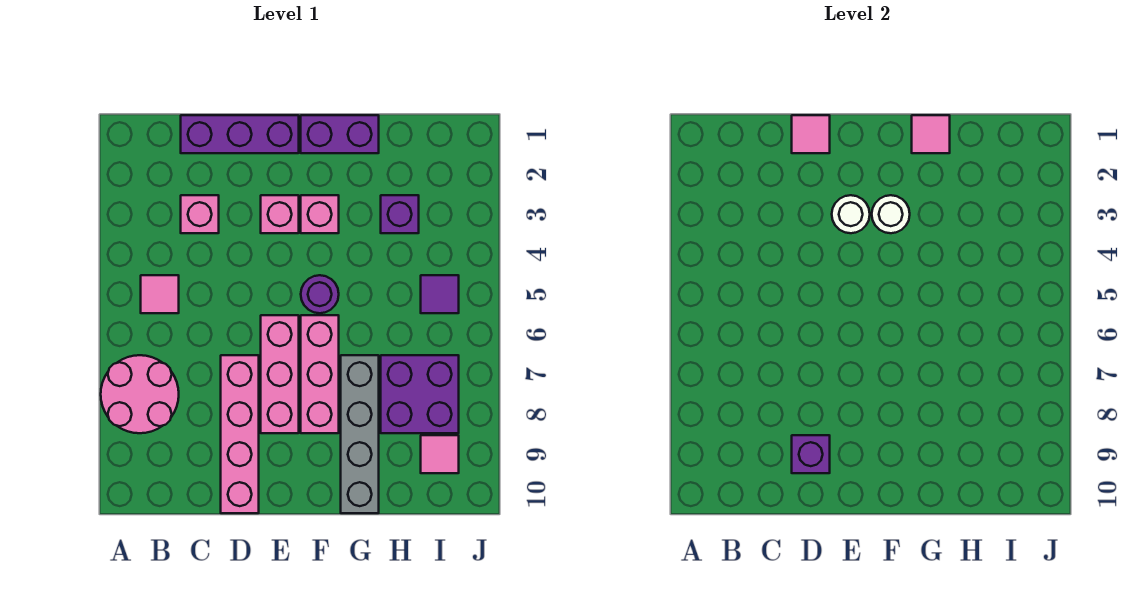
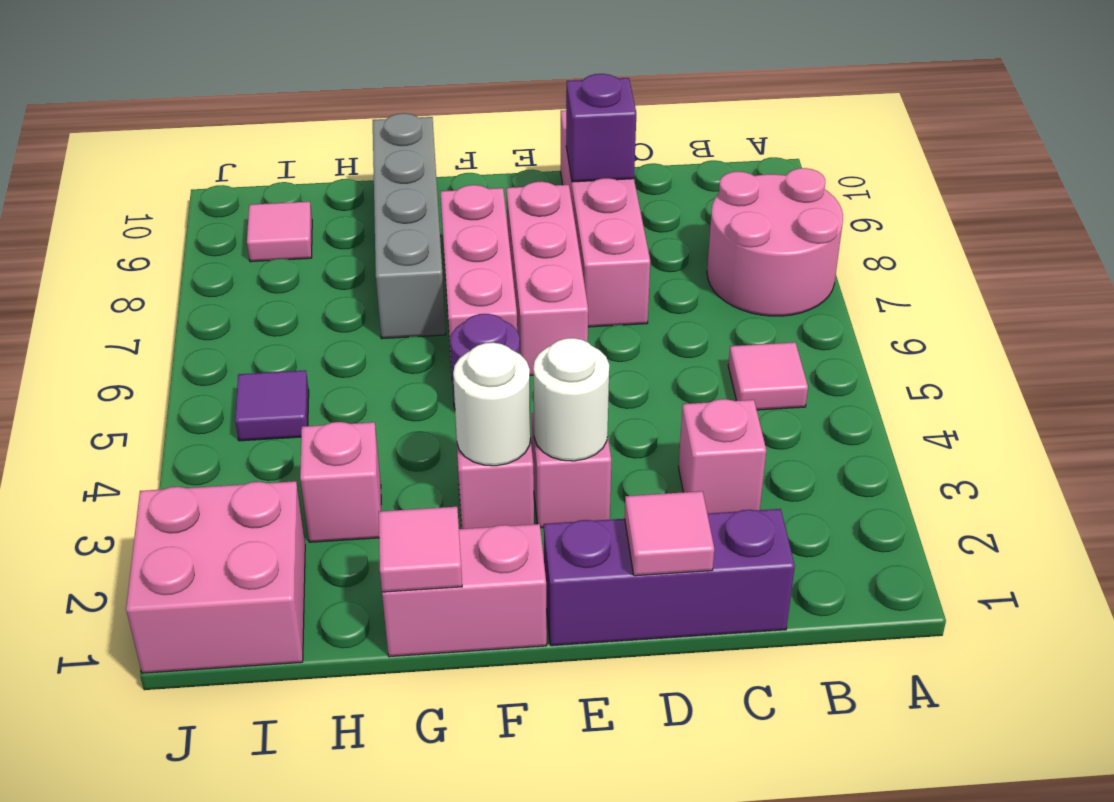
purple brick F1:G1 level 1 -> pink brick F1:G1 level 1
purple brick H3 level 1 -> pink brick H3 level 1
purple brick H7:I8 level 1 -> none
none -> pink brick I1:J2 level 1

